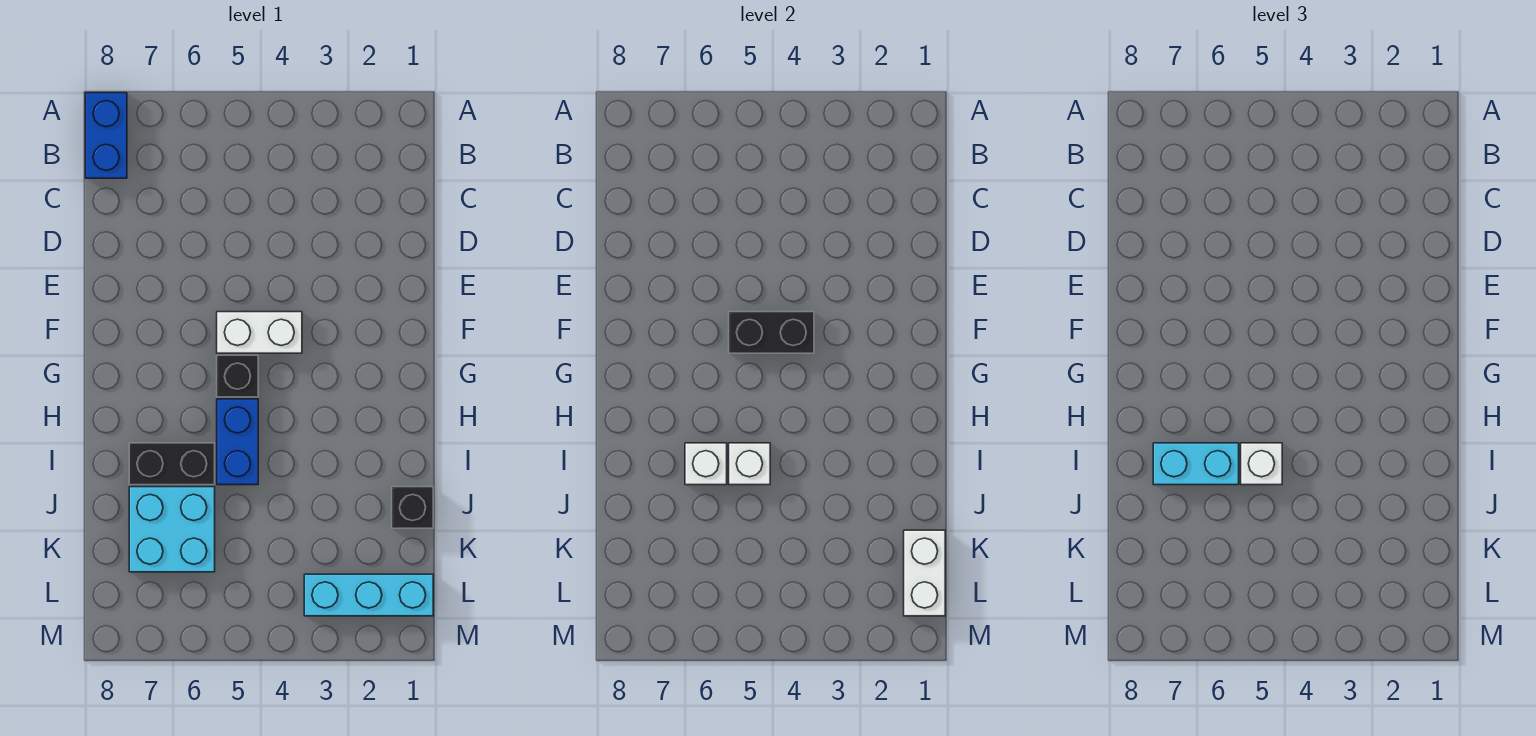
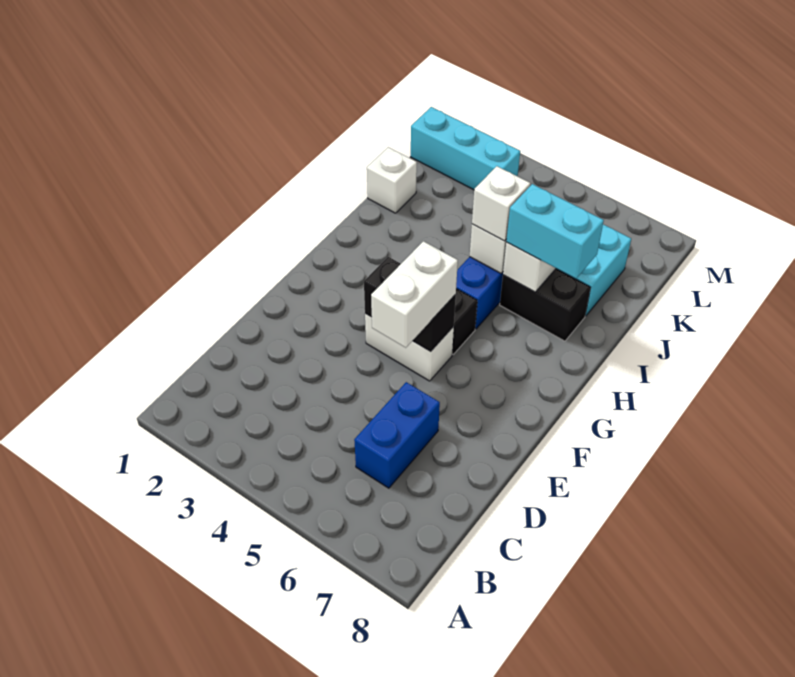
blue brick A8:B8 level 1 -> blue brick C6:D6 level 1
black brick J1 level 1 -> white brick J1 level 1
white brick K1:L1 level 2 -> white brick E5:F5 level 3

